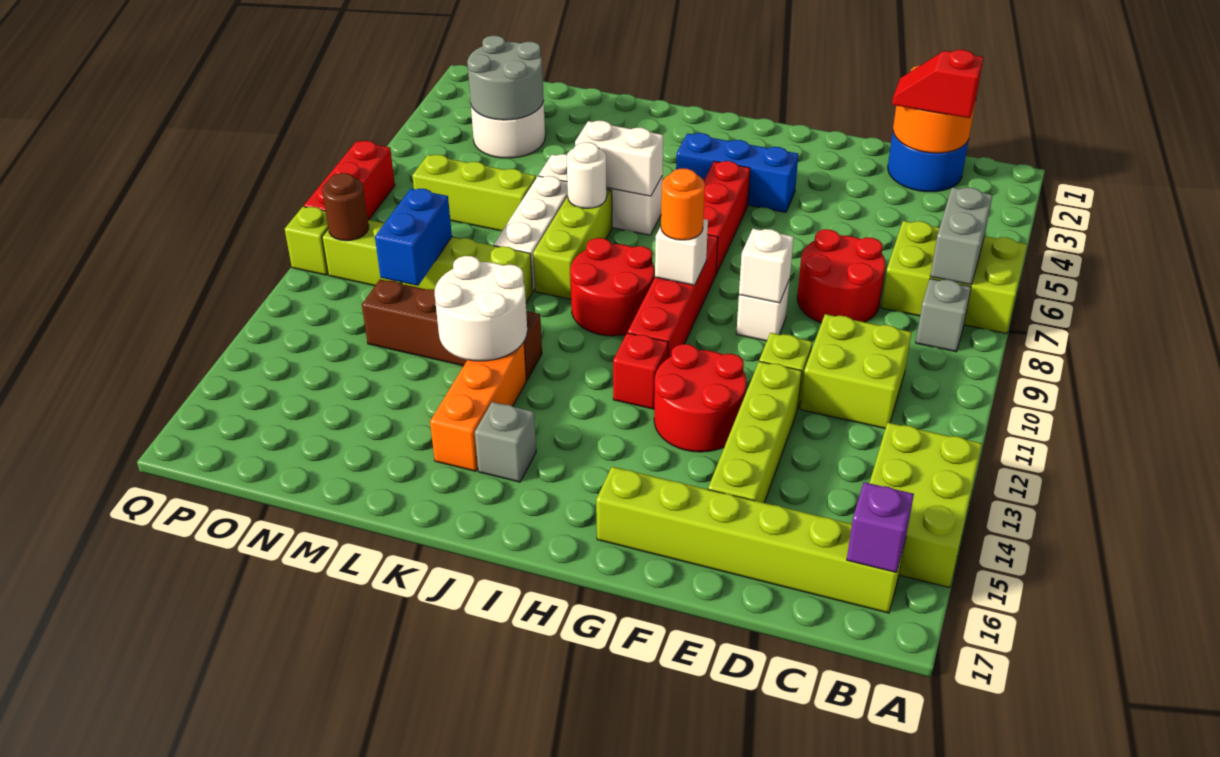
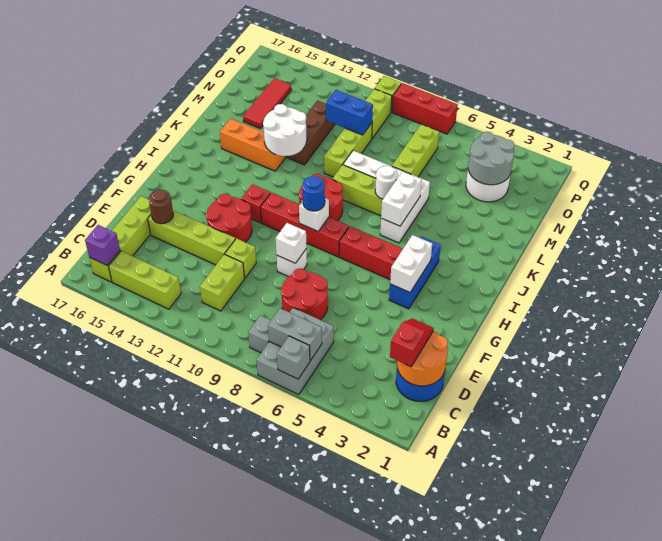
lime brick A6:C7 level 1 -> grey brick A6:C7 level 1
lime brick A13:B15 level 1 -> lime brick B13:B15 level 1
lime brick B16:G16 level 1 -> lime brick B16:E16 level 1
lime brick C10:D11 level 1 -> lime brick C11:D11 level 1
none -> white brick G4:H4 level 2
orange round brick H9 level 3 -> blue round brick H9 level 3
grey brick J15 level 1 -> grey brick A6 level 2
brown brick K12:N12 level 1 -> brown brick L12:N12 level 1
none -> red tile M15:O15 level 1
brown round brick P10 level 2 -> brown round brick E15 level 2

